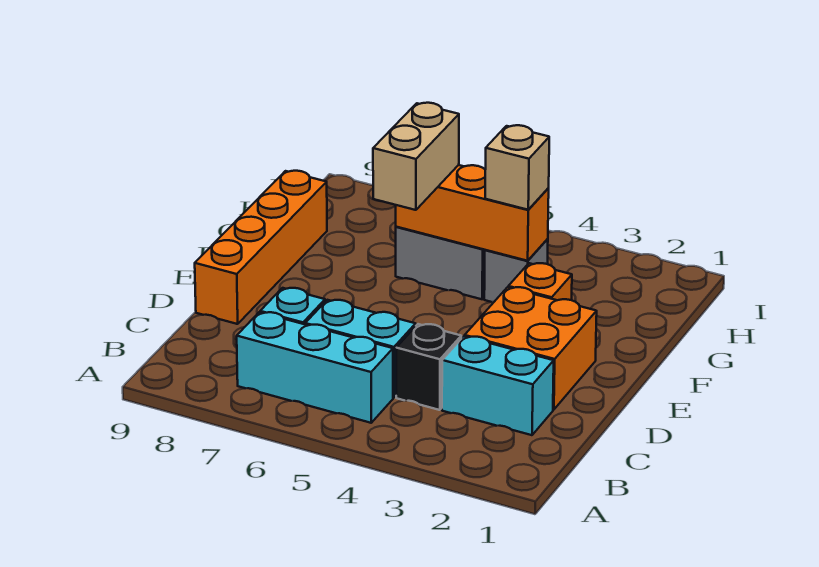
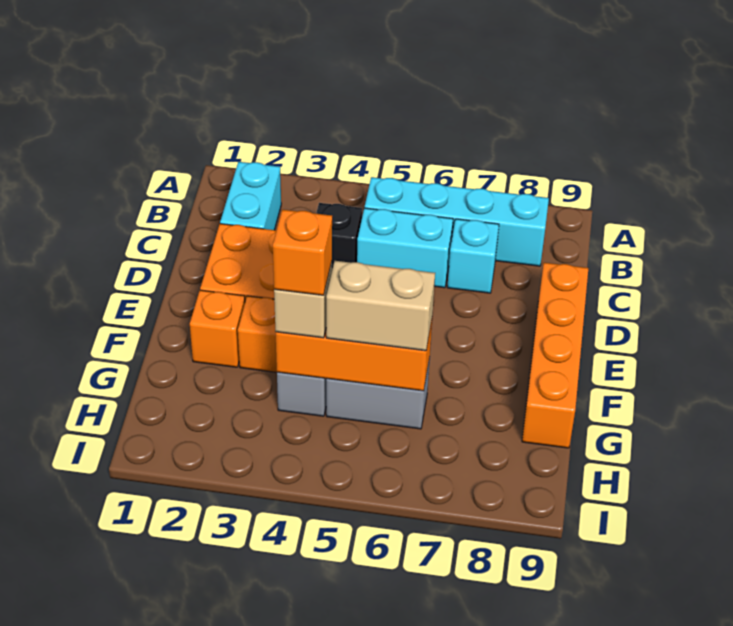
cyan brick B5:B7 level 1 -> cyan brick B5:B8 level 1
cyan brick C2:C3 level 1 -> cyan brick B2:C2 level 1
none -> orange brick F2 level 1
tan brick F6:G6 level 3 -> tan brick G5:G6 level 3
none -> orange brick G4 level 4

